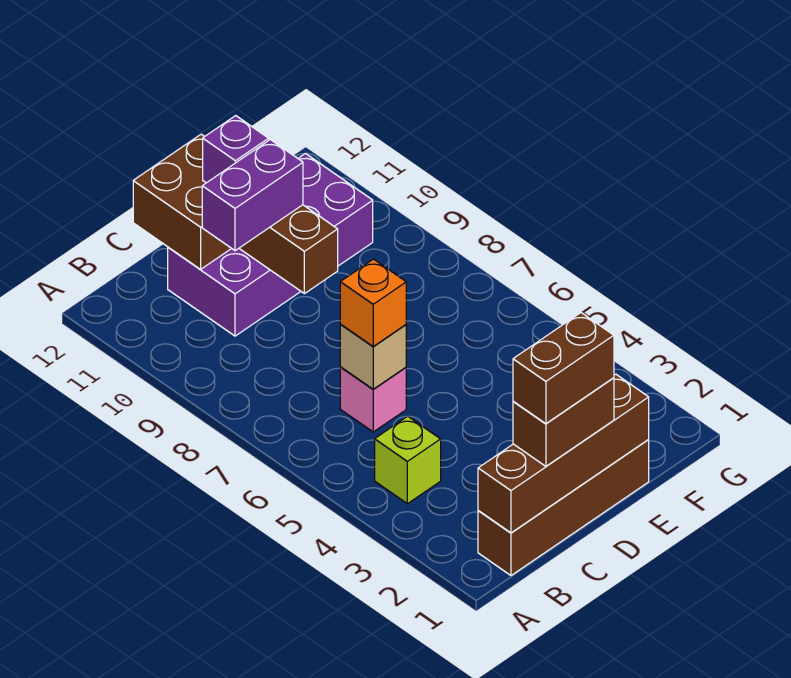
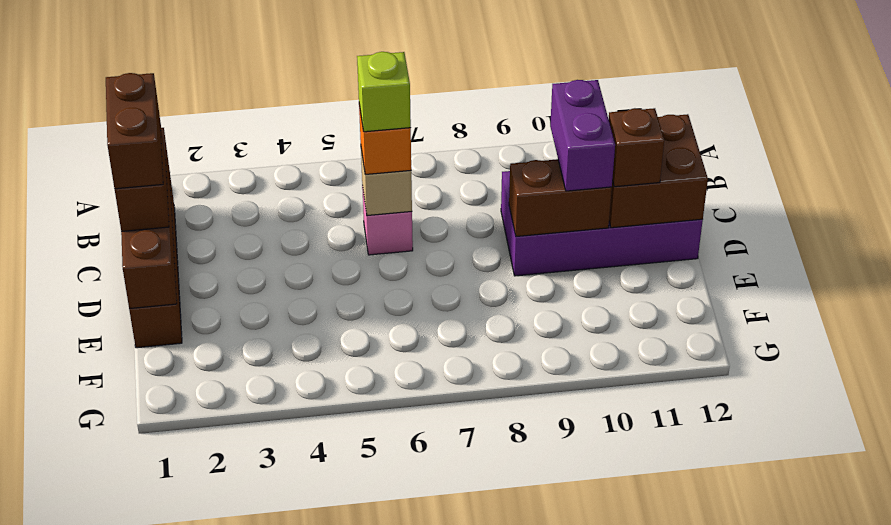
lime brick B4 level 1 -> lime brick C6 level 4
purple brick C10:F11 level 1 -> purple brick C9:D12 level 1
purple brick D11 level 3 -> brown brick D11 level 3

